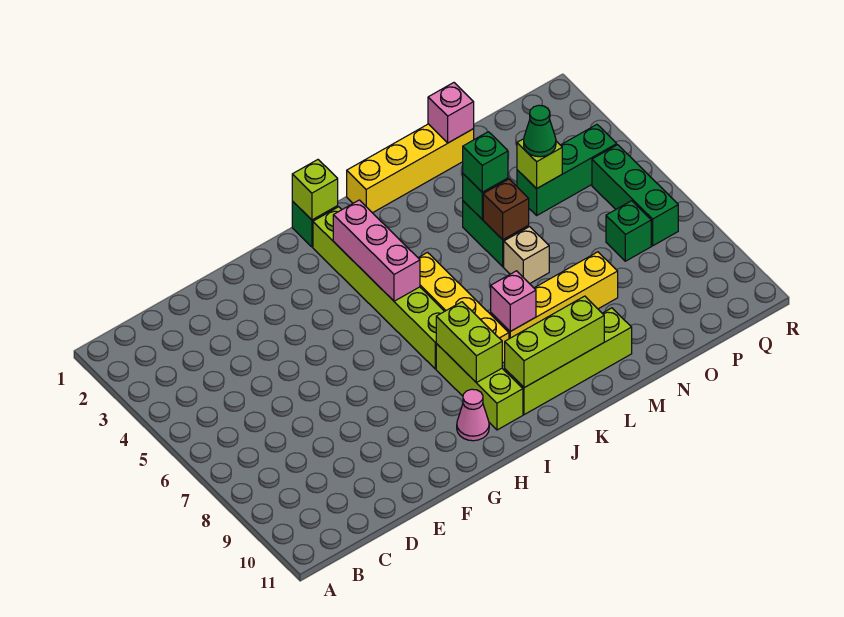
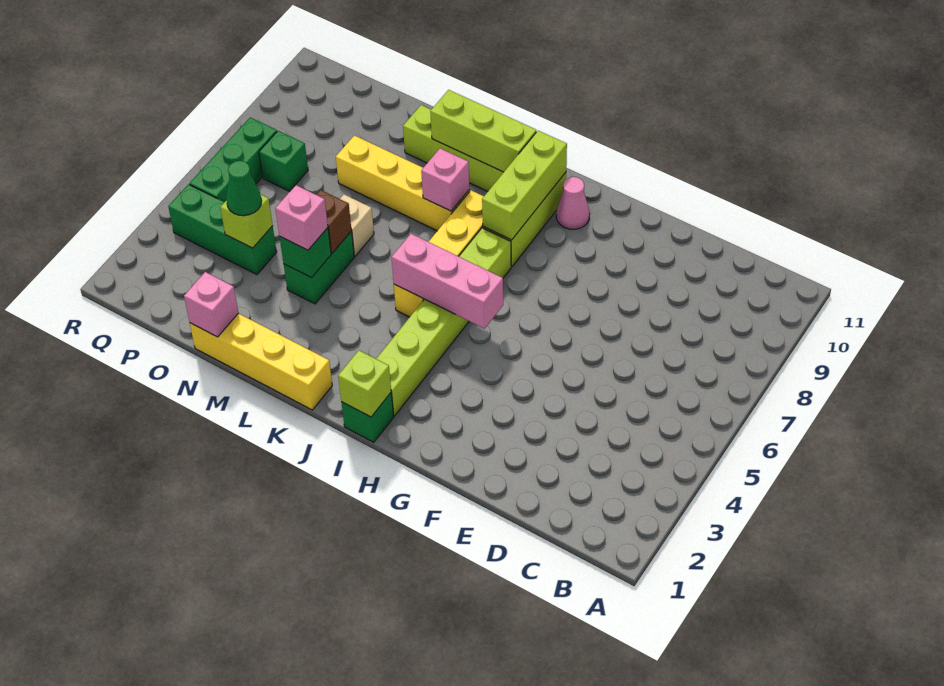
pink brick I3:I5 level 2 -> pink brick H5:J5 level 2
lime brick I8:I9 level 2 -> lime brick I8:I10 level 2
green brick M4 level 3 -> pink brick M4 level 3

